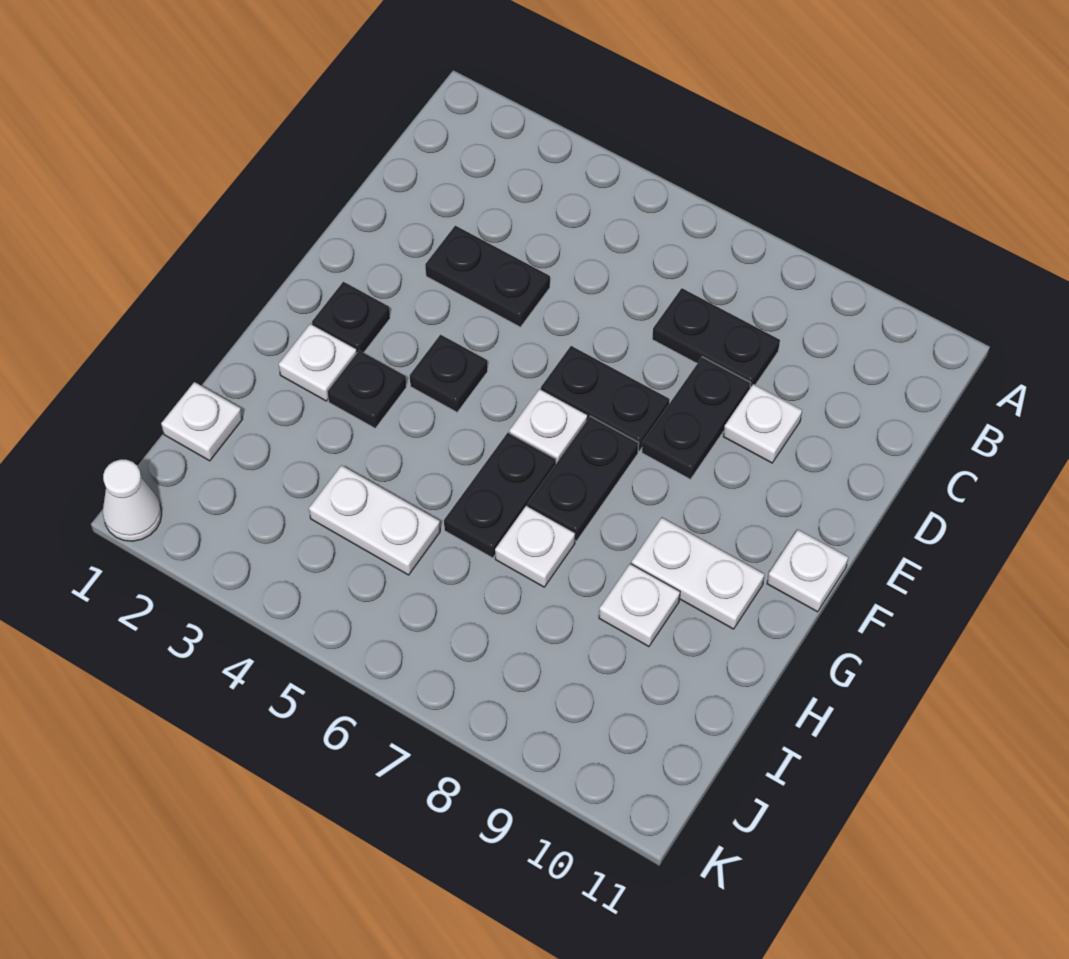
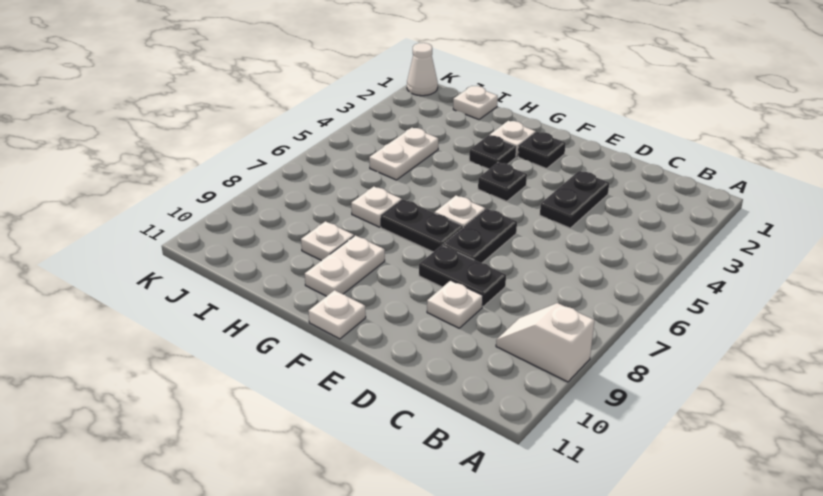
none -> white slope A9:B9 level 1 top A
black plate C7:C8 level 1 -> none
black plate G6:H6 level 1 -> none

